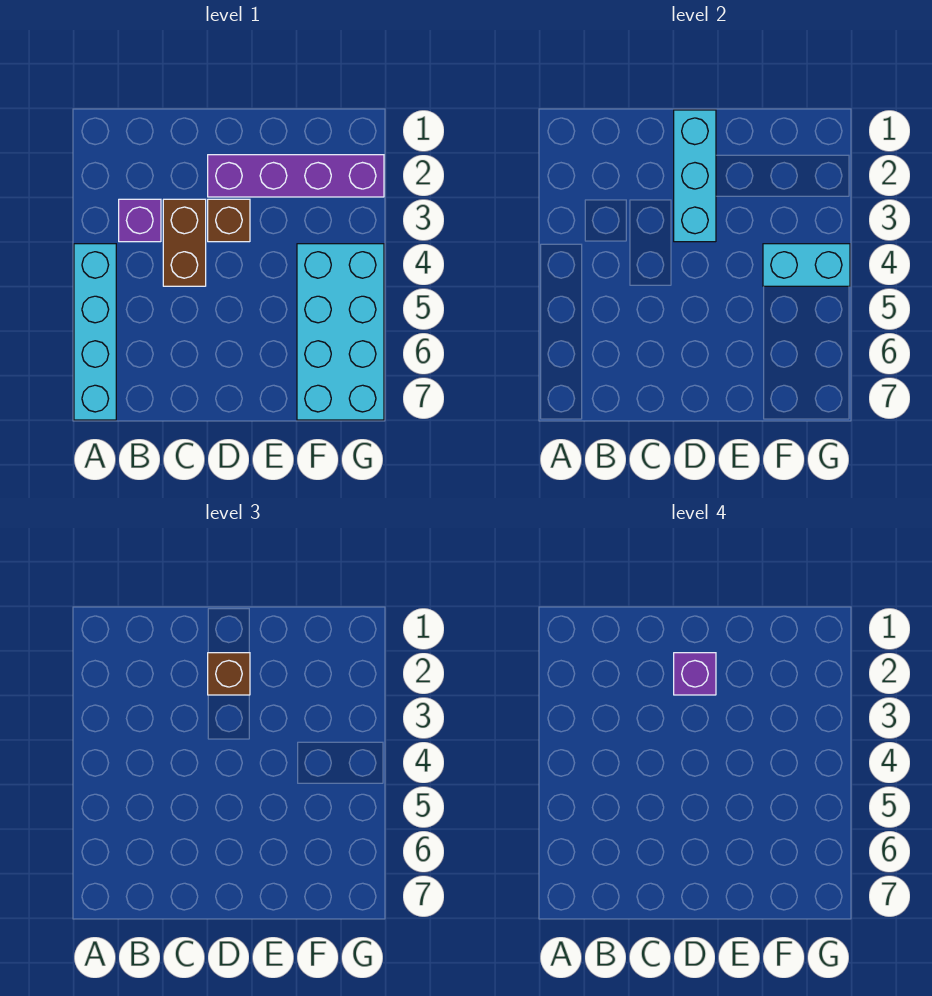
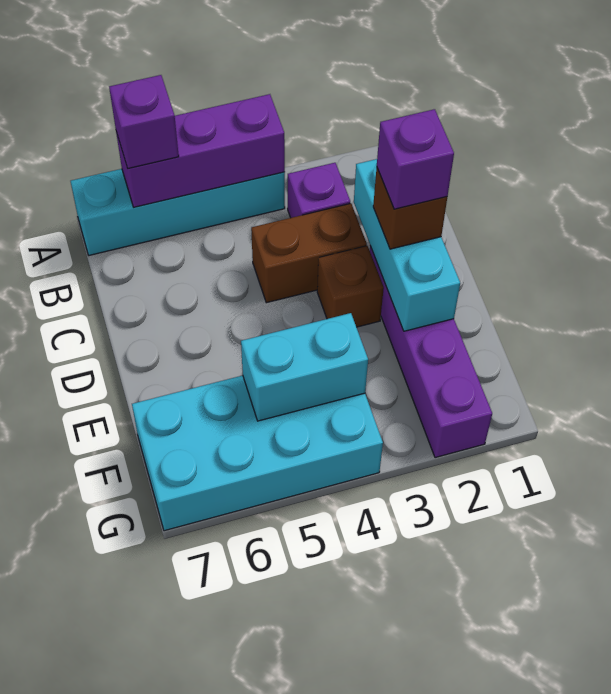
none -> purple brick A4:A6 level 2
none -> purple brick A6 level 3
cyan brick D1:D3 level 2 -> cyan brick C2:E2 level 2
cyan brick F4:G4 level 2 -> cyan brick F4:F5 level 2

